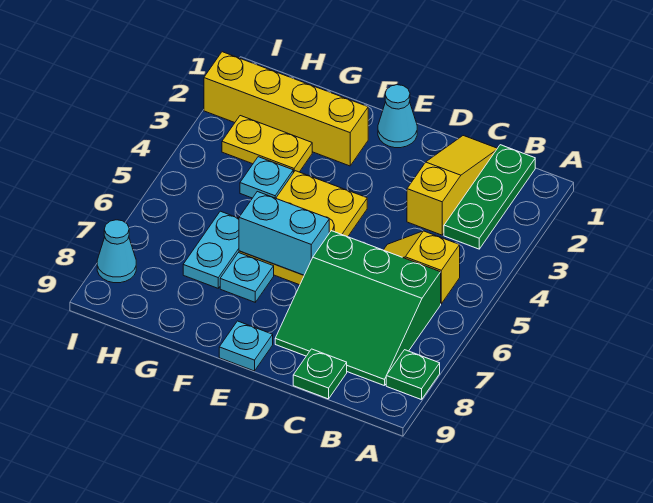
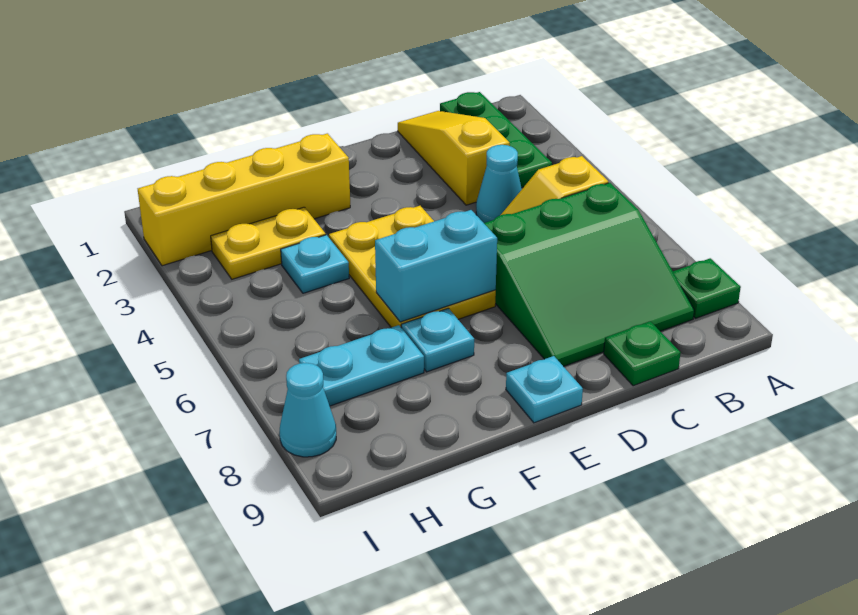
cyan cone E1 level 1 -> cyan cone C4 level 1
cyan plate G6:G7 level 1 -> cyan plate G7:H7 level 1

